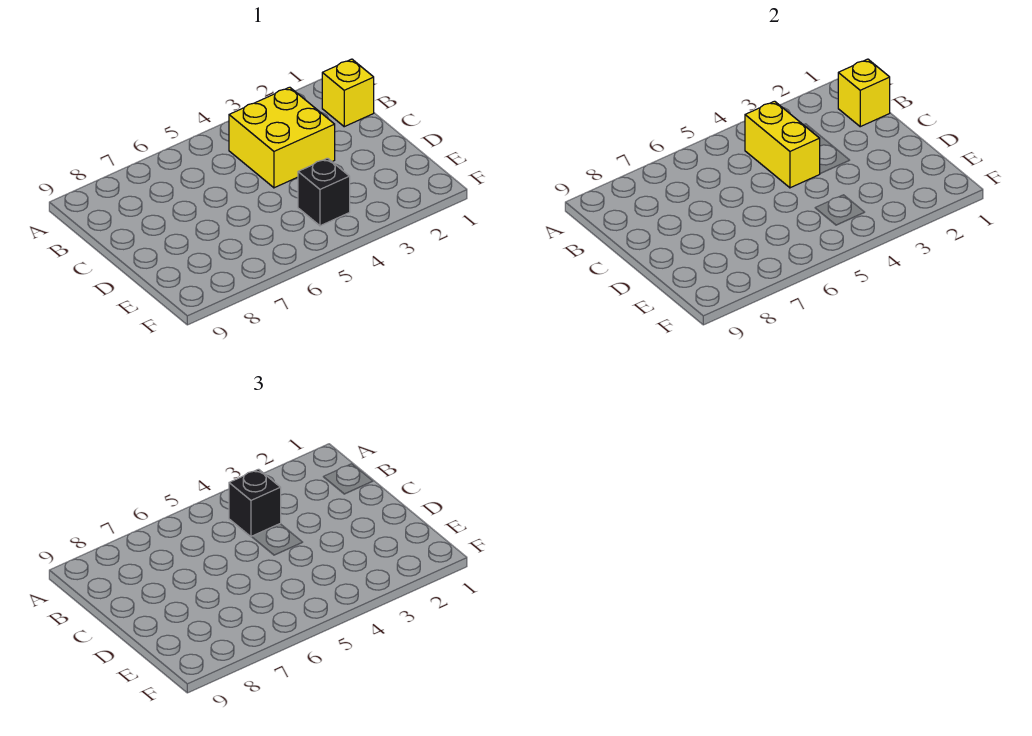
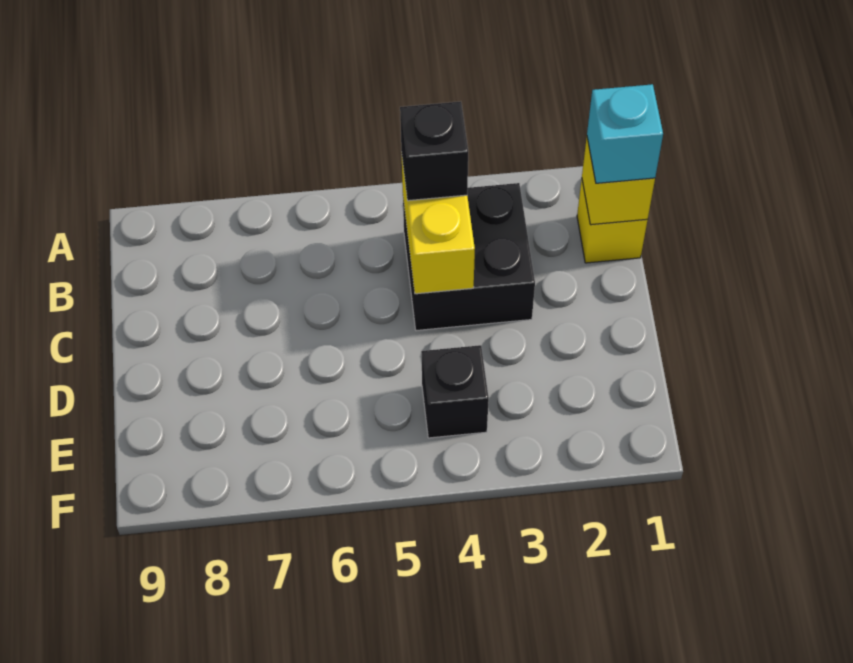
none -> cyan brick B1 level 3
yellow brick B3:C4 level 1 -> black brick B3:C4 level 1

